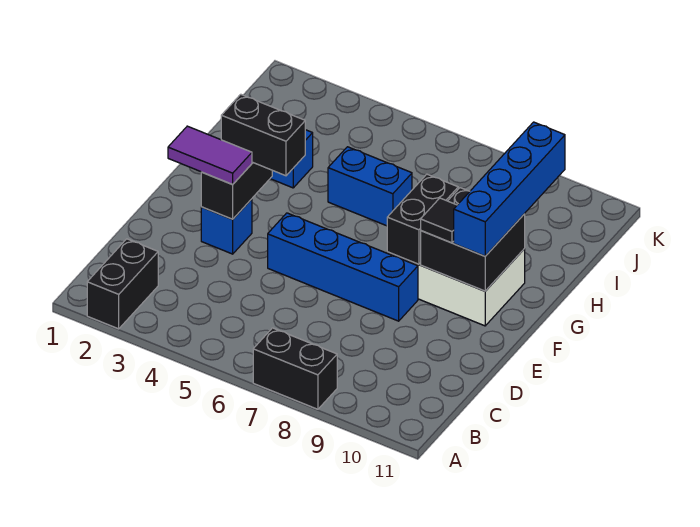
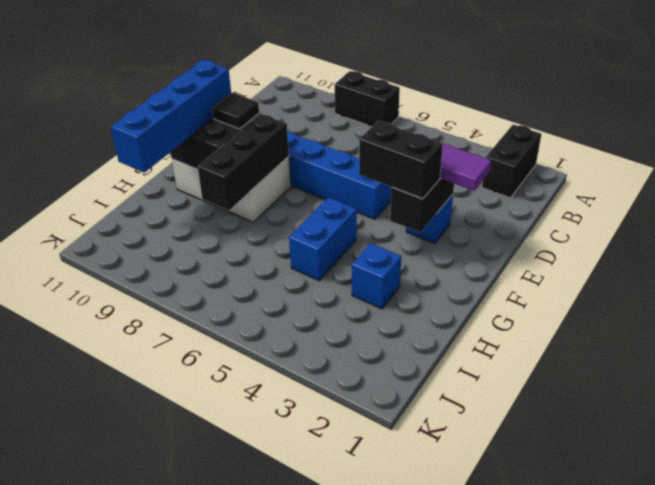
black brick F8:G8 level 2 -> black brick F8:H8 level 2
blue brick H5:H6 level 1 -> blue brick G5:H5 level 1

